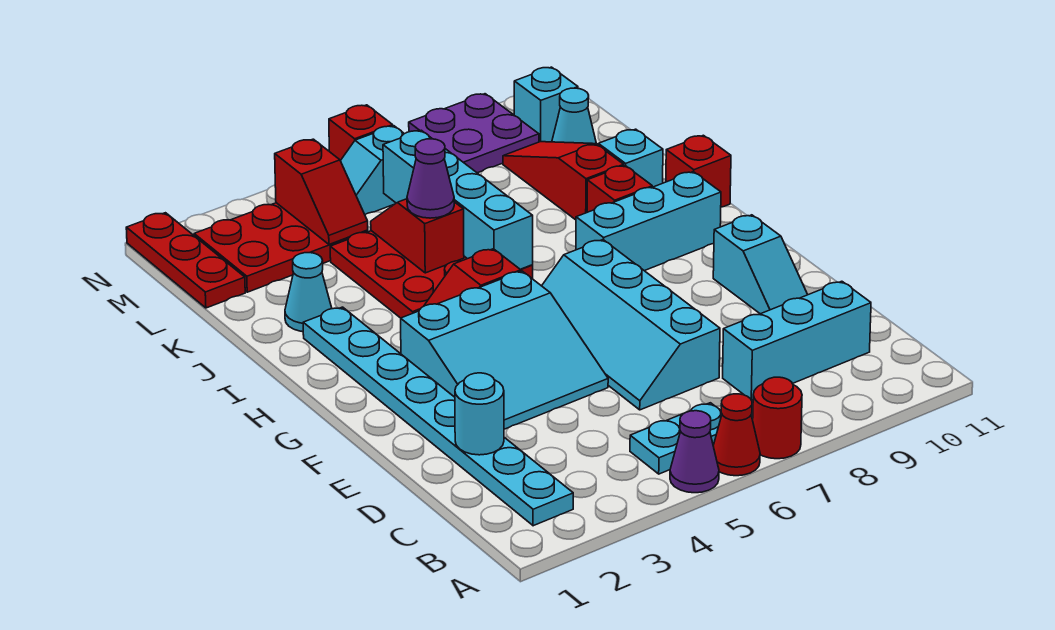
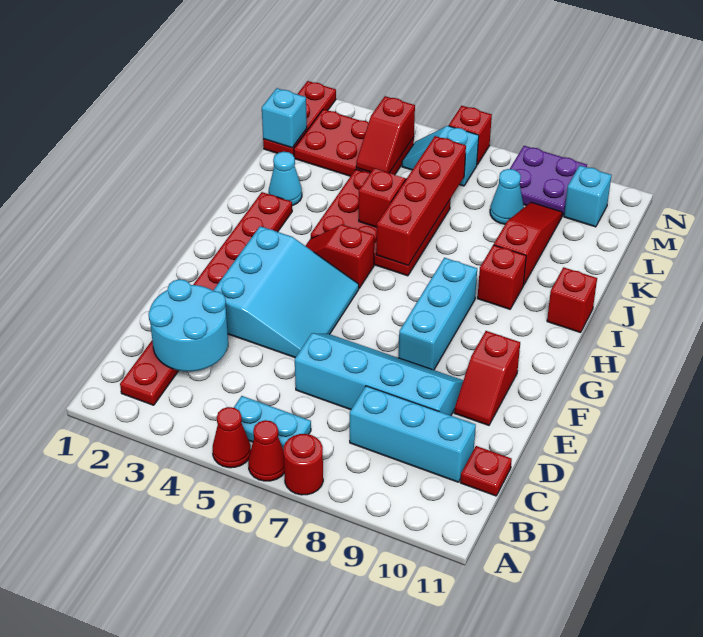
purple cone A5 level 1 -> red cone A5 level 1
cyan plate B2:I2 level 1 -> red plate B2:I2 level 1
none -> red plate C11 level 1
cyan round brick D2 level 2 -> cyan round brick C2:D3 level 2
cyan slope D6:G7 level 1 top 7 -> cyan slope D6:E9 level 1 top D
cyan slope E3:G5 level 1 top G -> cyan slope E3:G5 level 1 top 3
cyan slope E10:F10 level 1 top F -> red slope E10:F10 level 1 top F
cyan brick H8:H10 level 1 -> cyan brick F8:H8 level 1
cyan brick I6:L6 level 2 -> red brick I6:L6 level 2
purple cone J5 level 3 -> none
cyan brick J10 level 1 -> cyan brick L1 level 2
cyan cone L10 level 1 -> cyan cone L8 level 1

